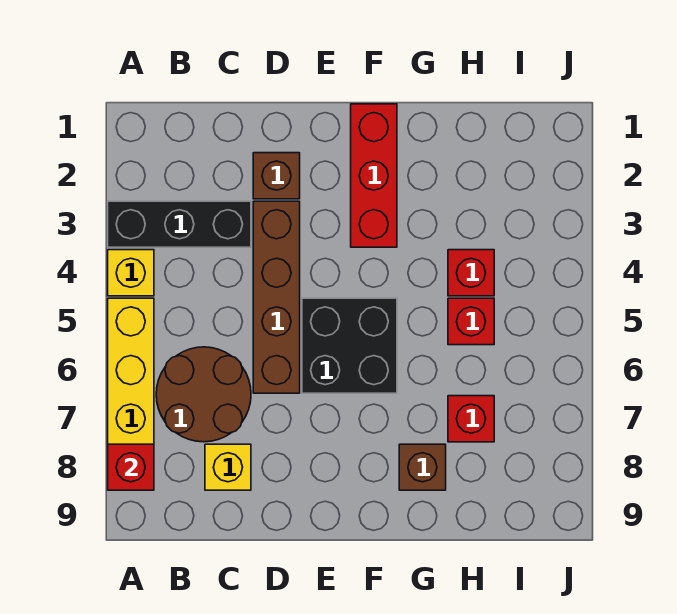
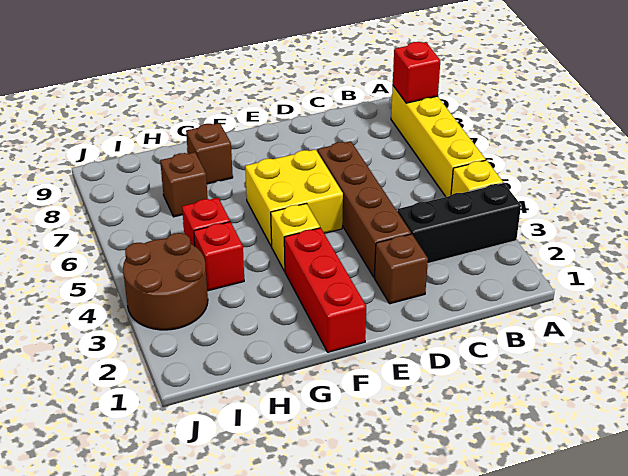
brown round brick B6:C7 level 1 -> brown round brick I3:J4 level 1
yellow brick C8 level 1 -> yellow brick F4 level 1
black brick E5:F6 level 1 -> yellow brick E5:F6 level 1
red brick H7 level 1 -> brown brick H7 level 1

